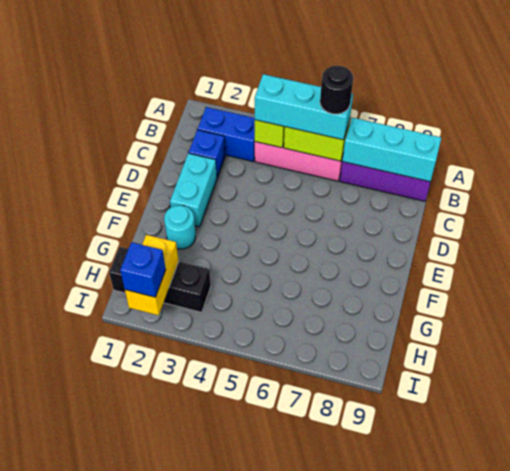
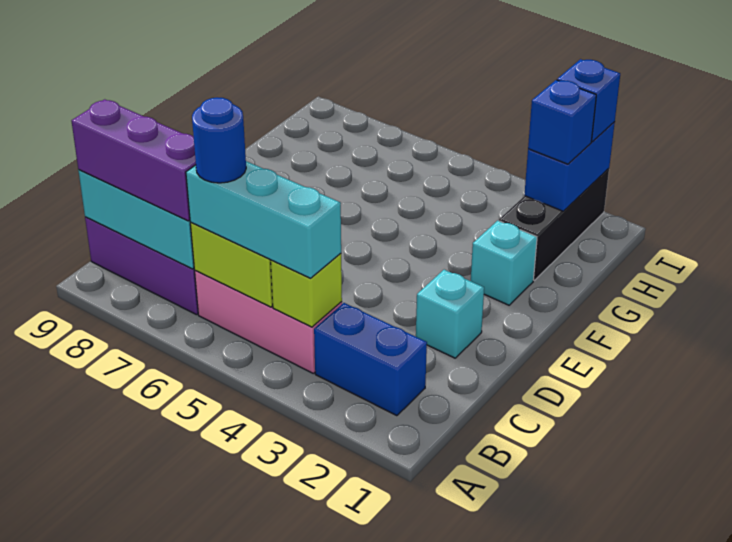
black round brick B6 level 4 -> blue round brick B6 level 4
none -> purple brick B7:B9 level 3
blue brick C2 level 1 -> blue brick H2 level 3
cyan brick D2:E2 level 1 -> cyan brick D2 level 1
cyan round brick F2 level 1 -> cyan brick F2 level 1
black brick H1:H3 level 1 -> black brick G2:I2 level 1
yellow brick H2:I2 level 2 -> blue brick H2:I2 level 2

